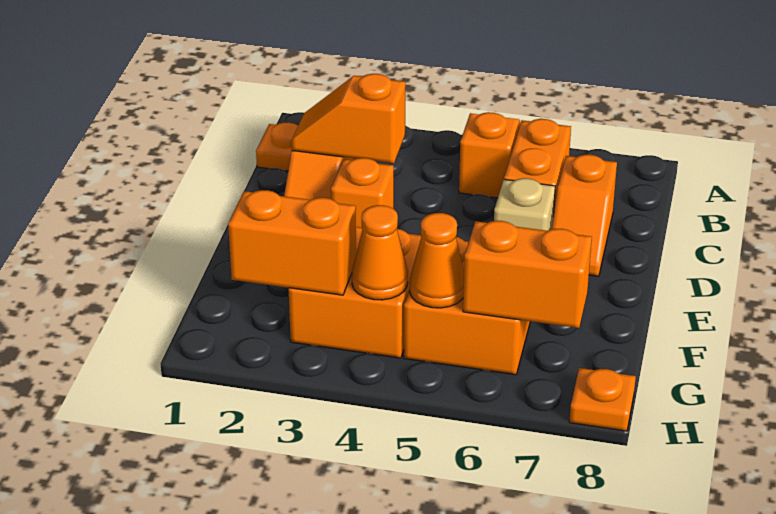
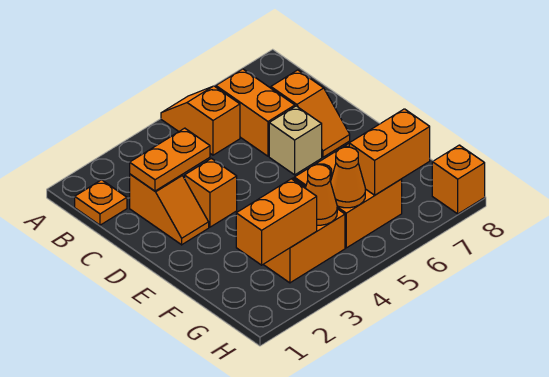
orange slope C2:C3 level 2 top 3 -> orange plate C2:C3 level 2
orange plate H8 level 1 -> orange brick H8 level 1

